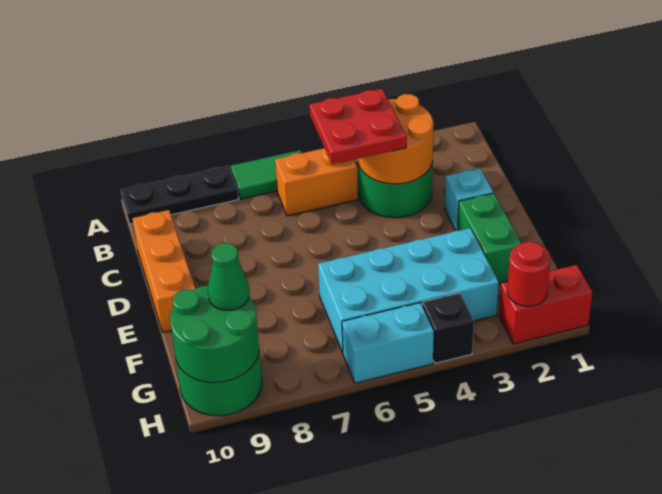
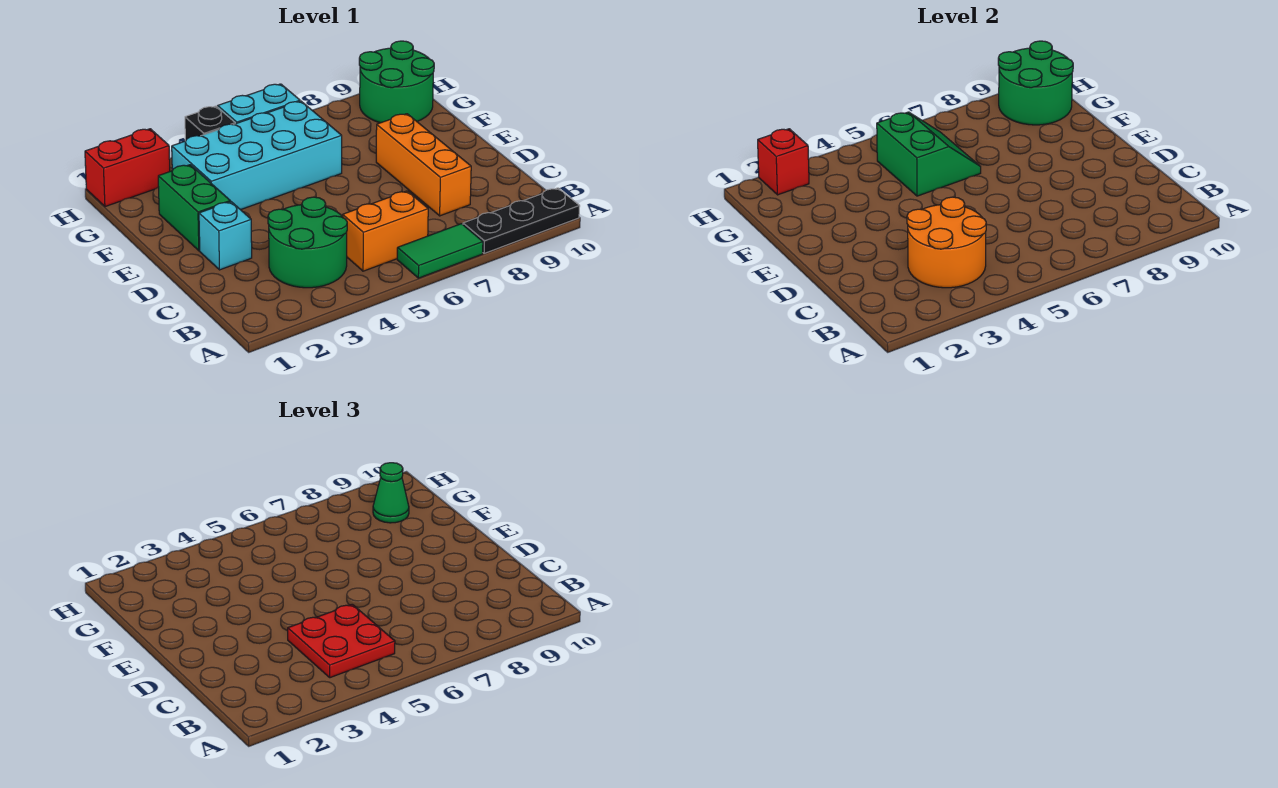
orange brick C10:E10 level 1 -> orange brick C8:E8 level 1
none -> green slope F5:G6 level 2 top 5
red round brick H2 level 2 -> red brick H2 level 2

